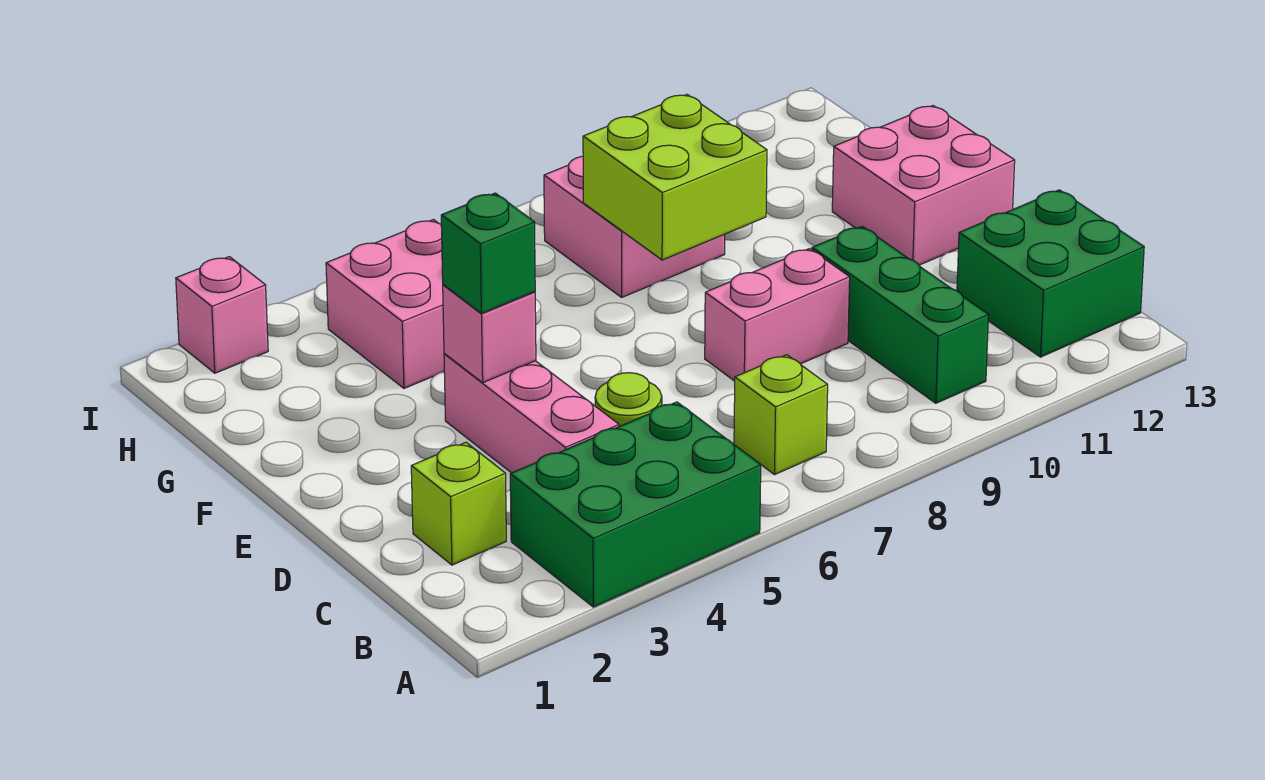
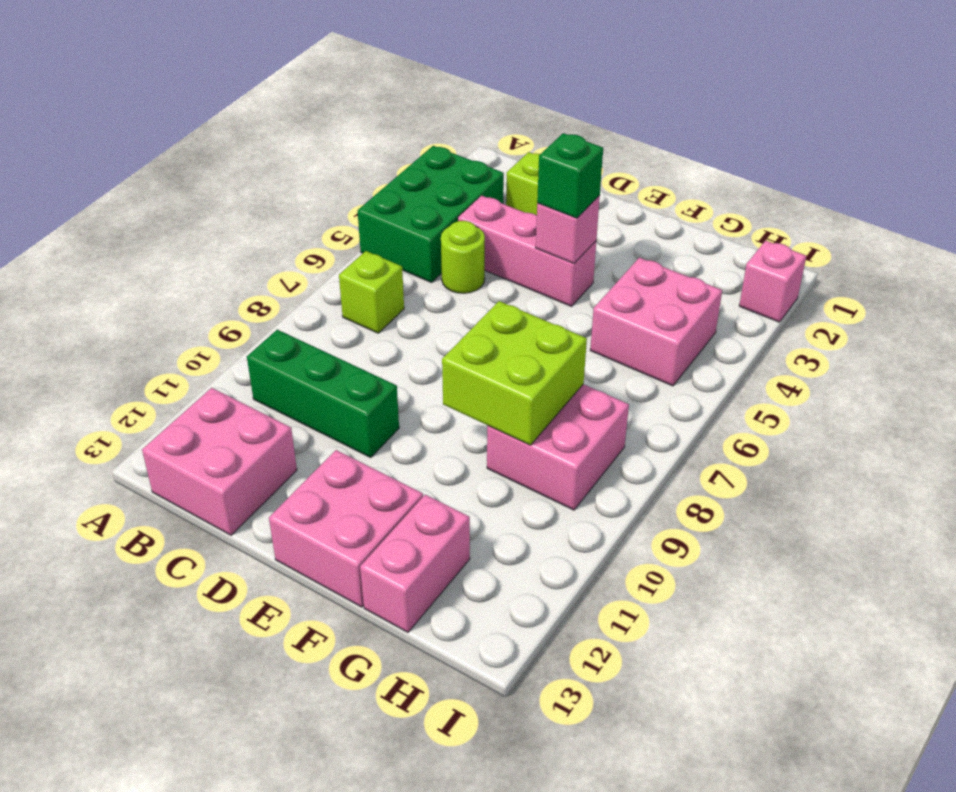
green brick B12:C13 level 1 -> pink brick B12:C13 level 1
pink brick D8:D9 level 1 -> pink brick G12:G13 level 1

